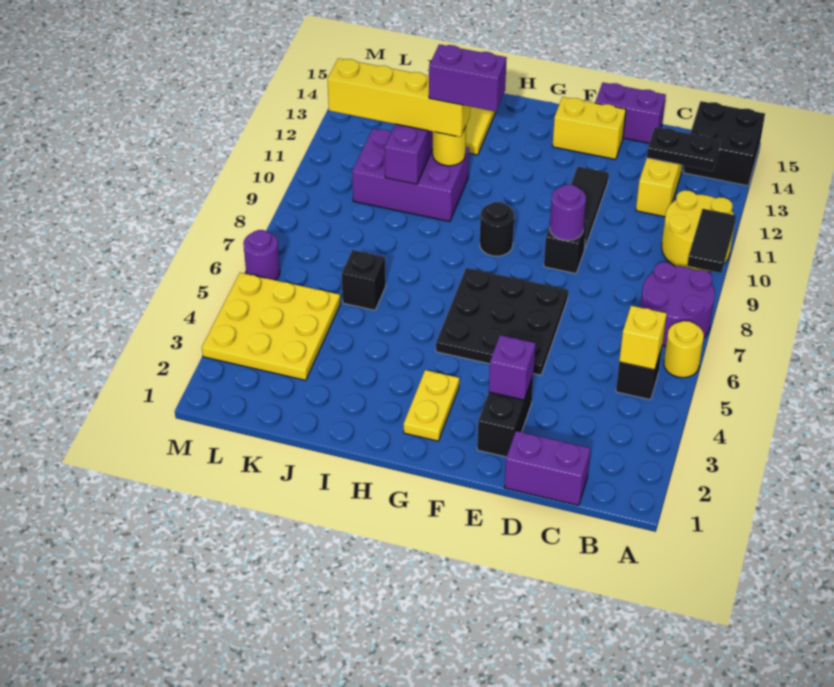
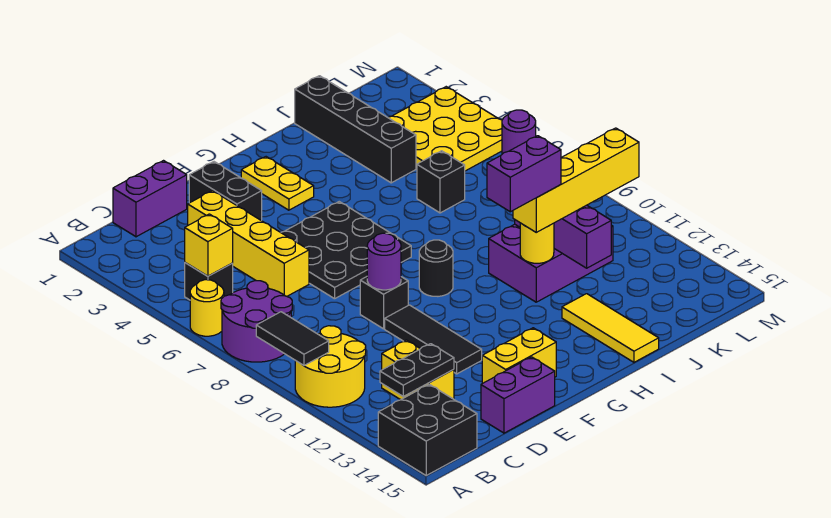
none -> yellow brick D3:D6 level 1
purple brick E3 level 2 -> none
none -> black brick J1:J4 level 1

